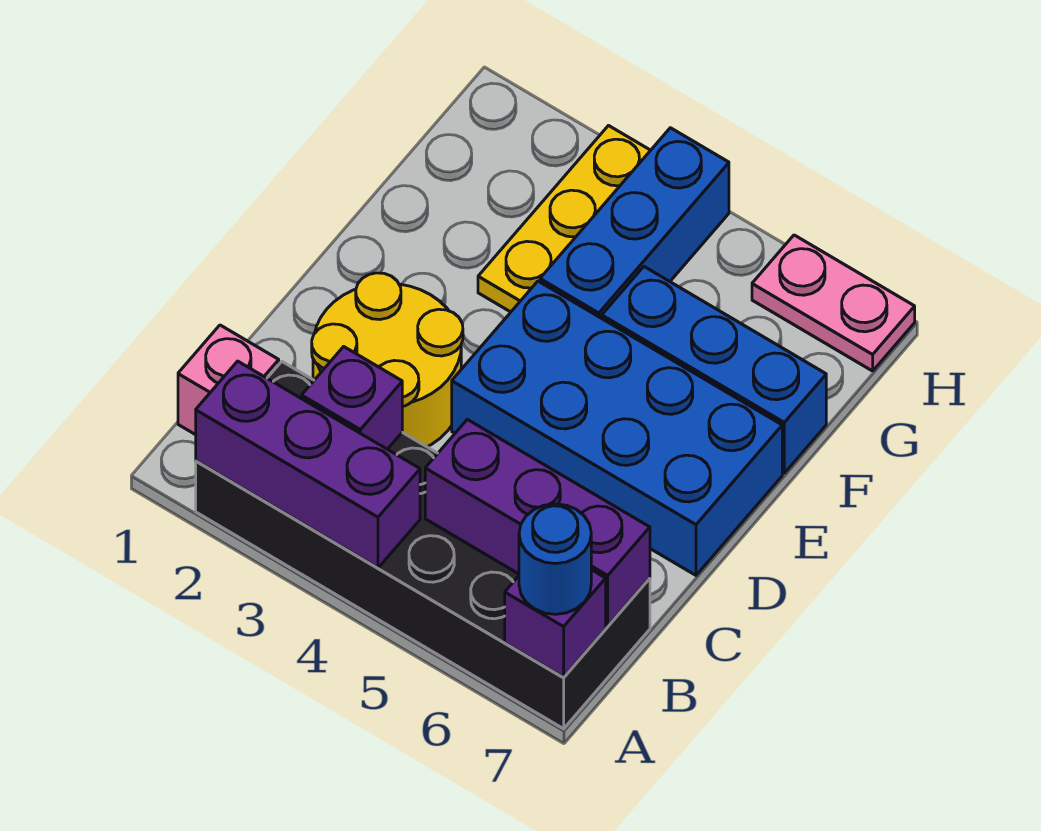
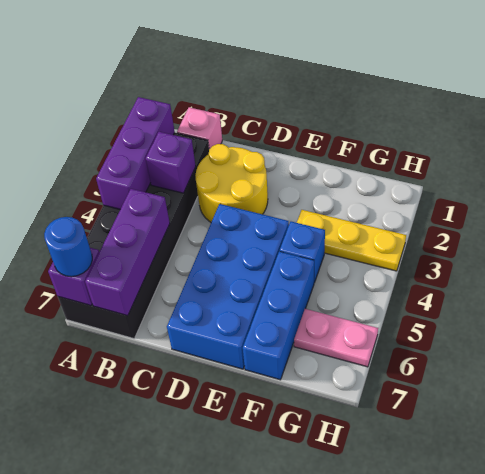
blue brick F4:H4 level 1 -> blue brick F4 level 1
pink plate H6:H7 level 1 -> pink plate G6:H6 level 1

